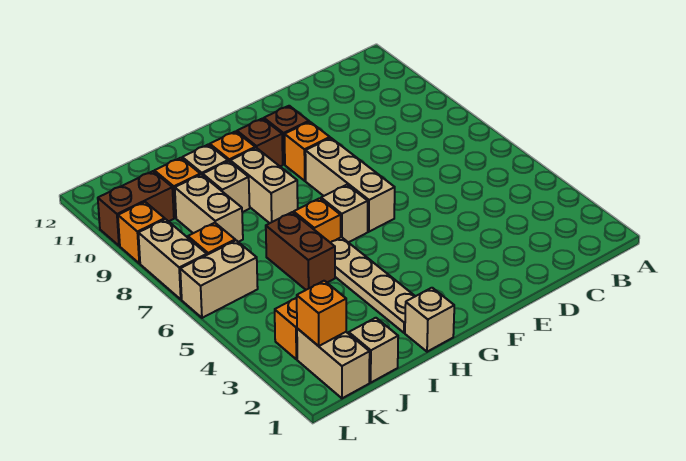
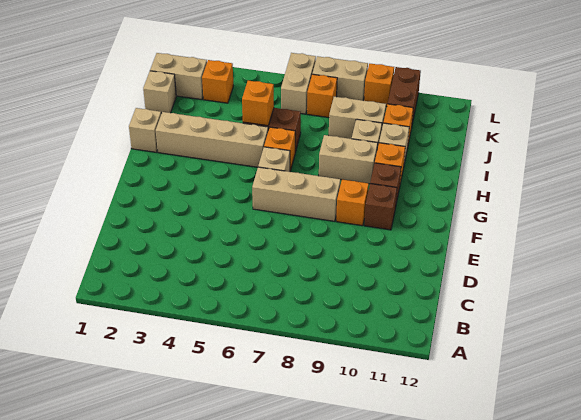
tan plate H2:H5 level 1 -> tan brick H2:H5 level 1
orange brick K2 level 2 -> orange brick I5 level 2

